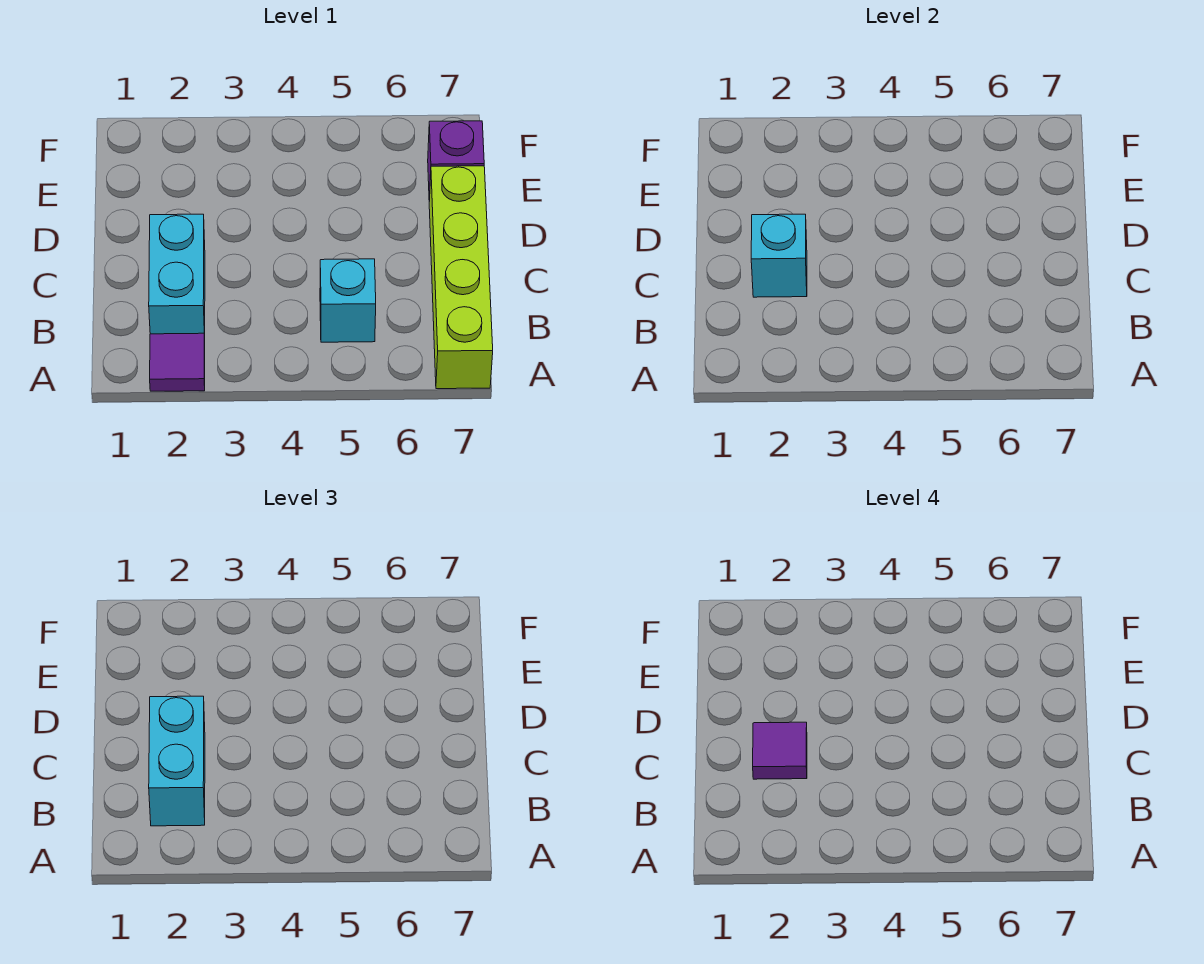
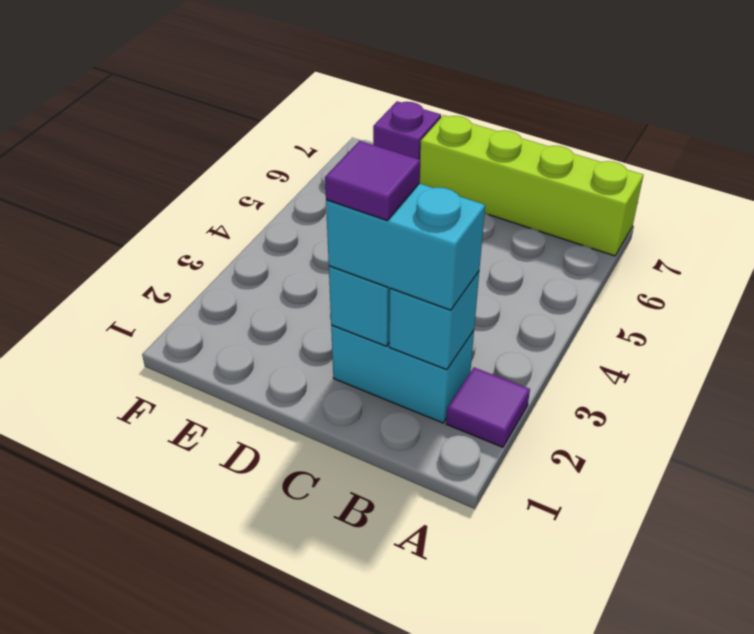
cyan brick B5 level 1 -> cyan brick B2 level 2

